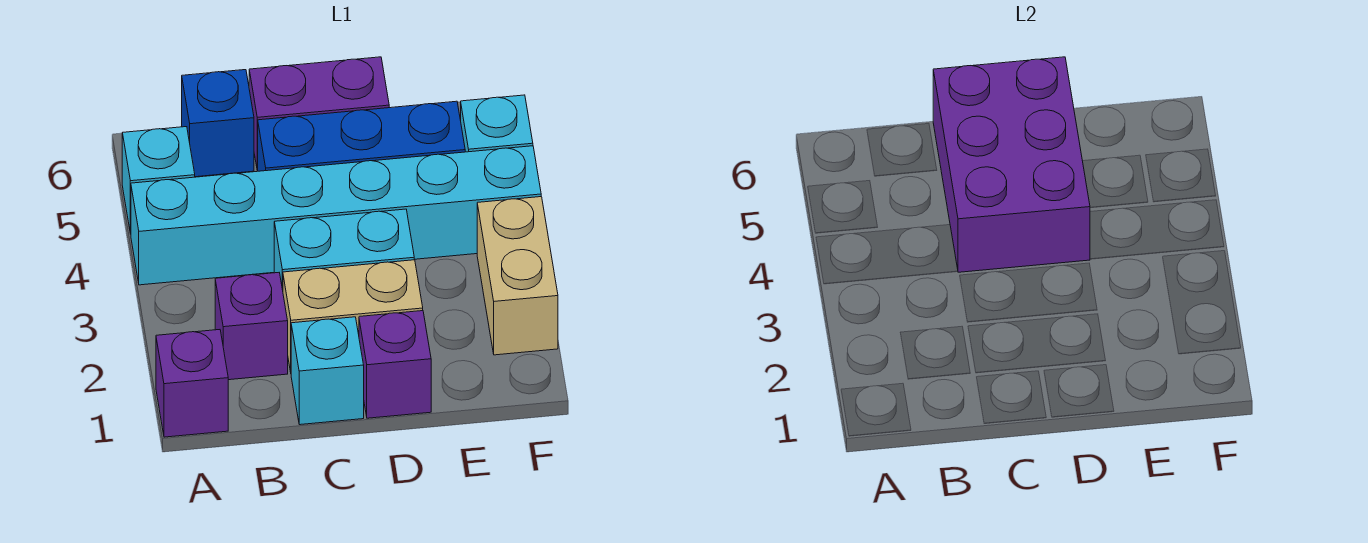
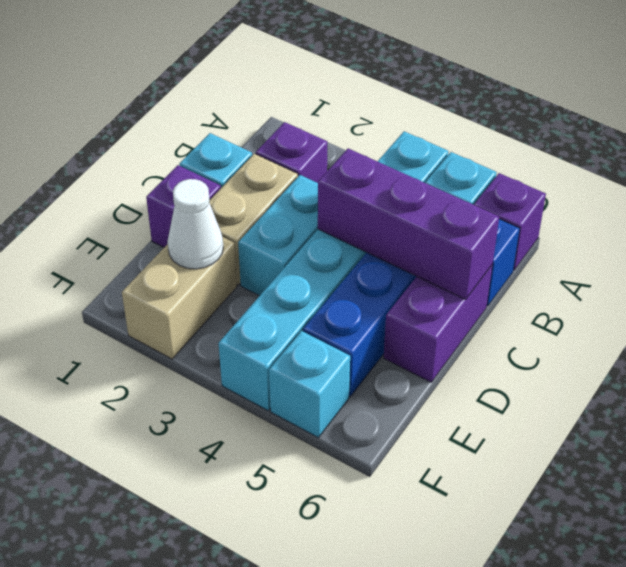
purple brick A1 level 1 -> purple brick A6 level 1
purple brick C4:D6 level 2 -> purple brick C4:C6 level 2
none -> white cone E2 level 2
tan brick F2:F3 level 1 -> tan brick E2:F2 level 1

